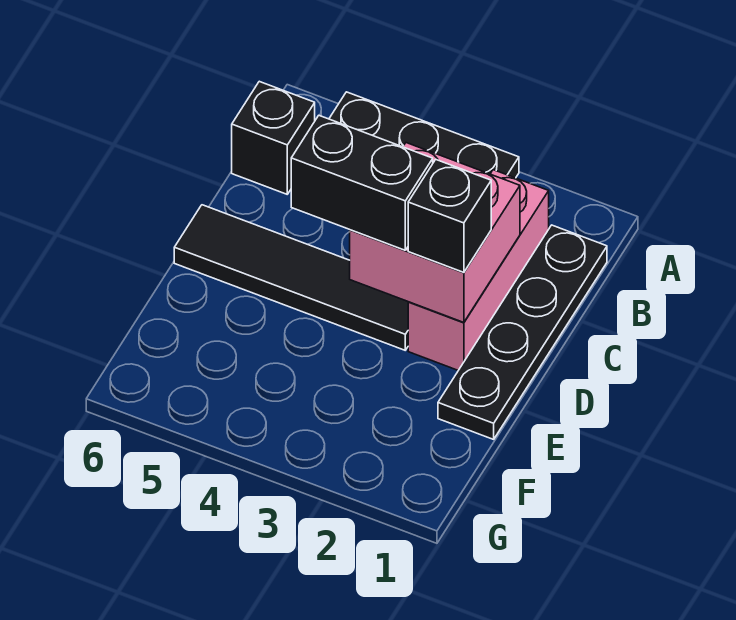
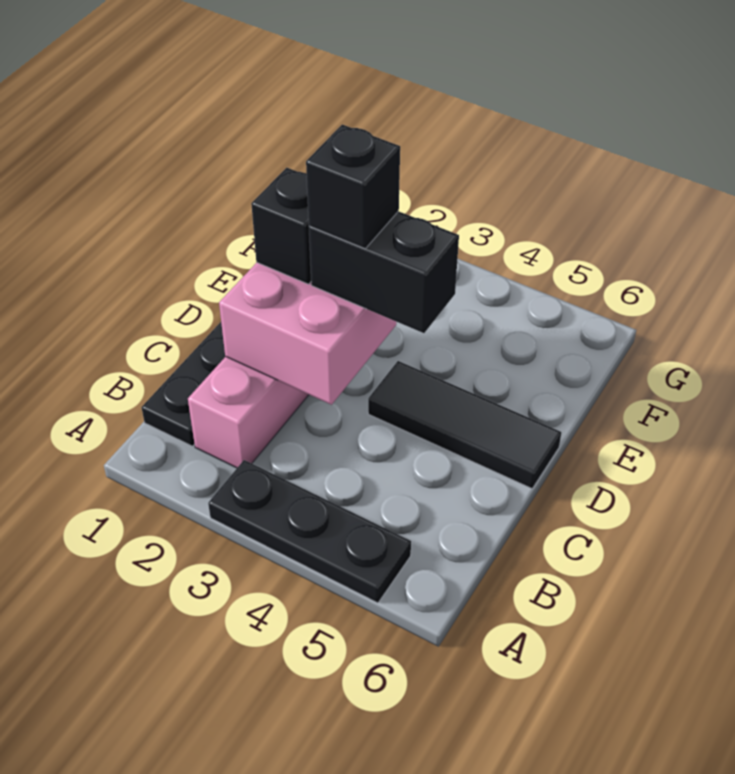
black brick B6 level 1 -> black brick D3 level 4
black tile D3:D6 level 1 -> black tile D4:D6 level 1

